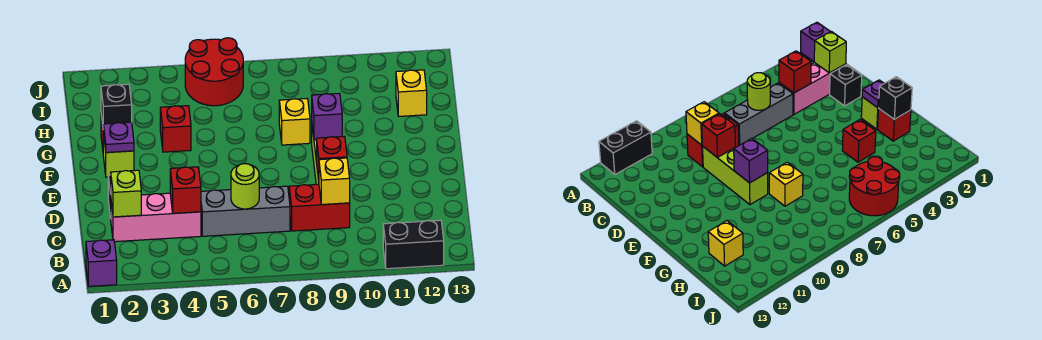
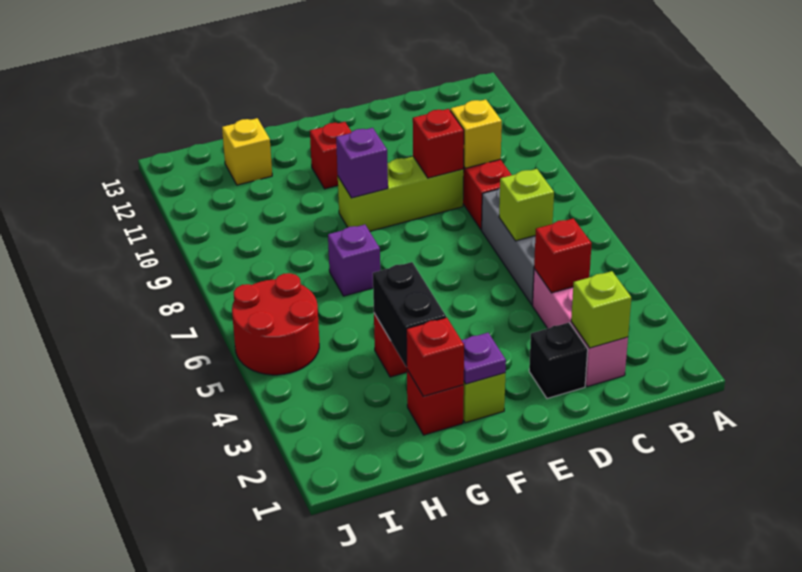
purple brick A1 level 1 -> purple brick G7 level 1
black brick A11:A12 level 1 -> black brick G3:G4 level 2
lime round brick C6 level 2 -> lime brick C6 level 2
none -> red brick F11 level 1
black brick G2 level 2 -> red brick G2 level 2
yellow brick G8 level 1 -> none

